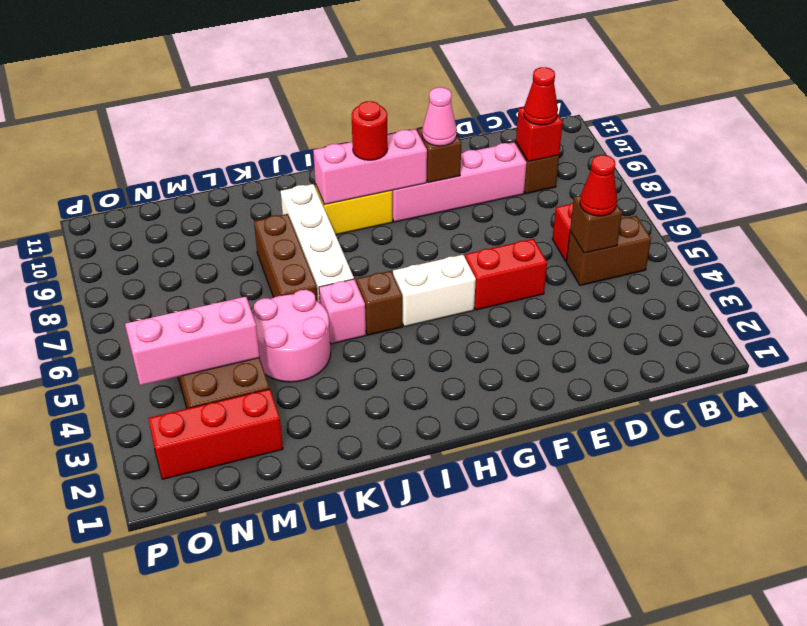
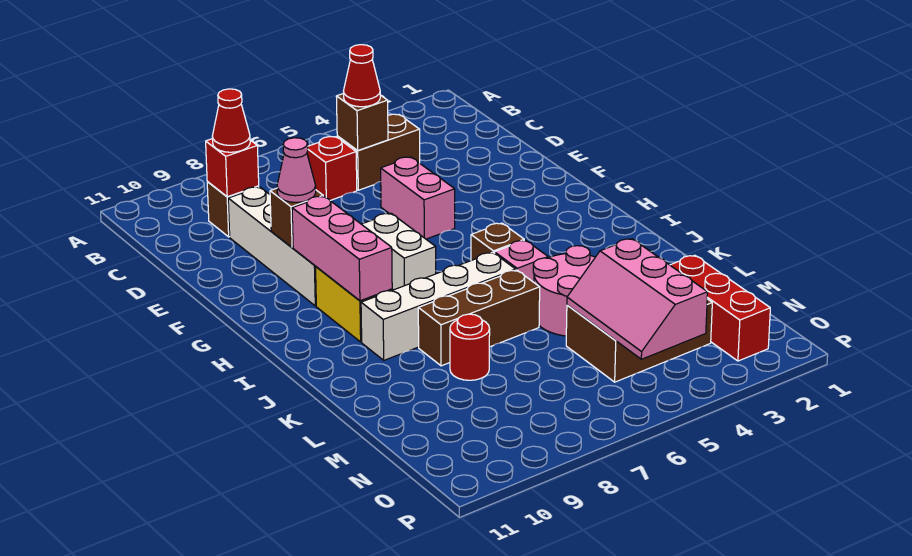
brown brick B5:C5 level 1 -> brown brick C4:C5 level 1
pink brick D9:G9 level 1 -> white brick D9:G9 level 1
red brick E5:F5 level 1 -> pink brick E5:F5 level 1
white brick G5:H5 level 1 -> white brick G7:H7 level 1
red round brick H9 level 3 -> red round brick L8 level 1

